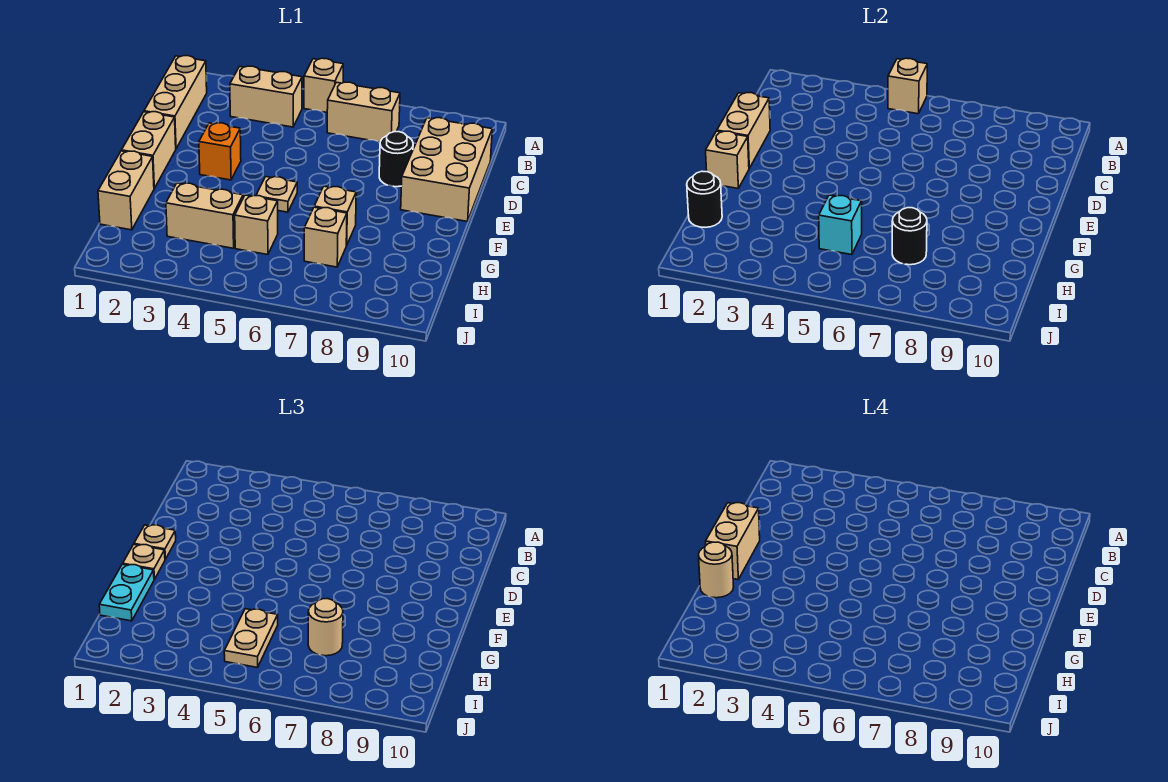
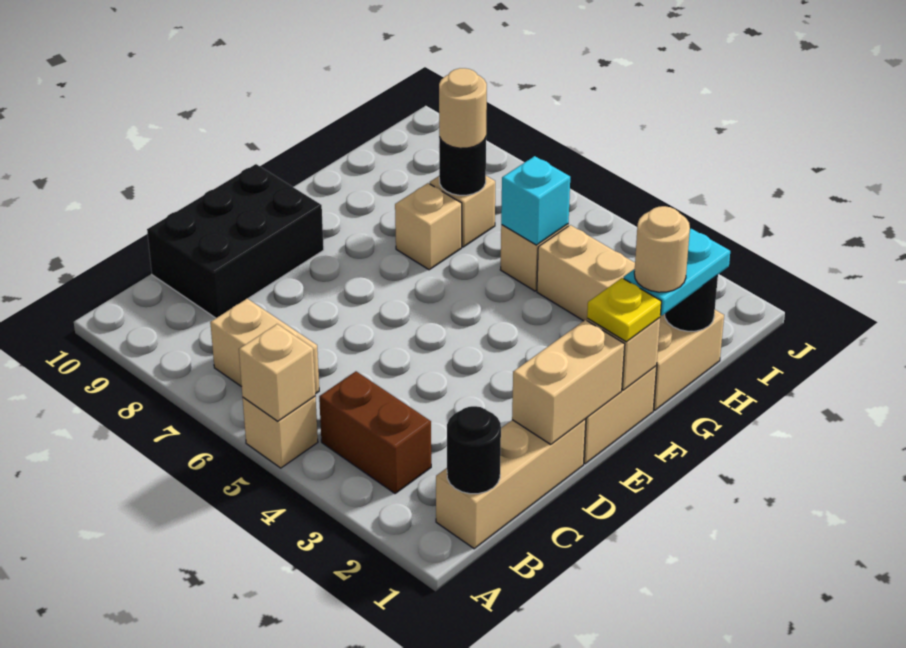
tan brick B3:B4 level 1 -> brown brick B3:B4 level 1
tan brick C9:E10 level 1 -> black brick C9:E10 level 1
black round brick D8 level 1 -> black round brick B1 level 2
tan plate E1 level 3 -> none
tan brick E1:F1 level 4 -> none
orange brick E3 level 1 -> none
tan plate F1 level 3 -> yellow plate F1 level 3
tan plate F5 level 1 -> none
tan plate H5:I5 level 3 -> none

